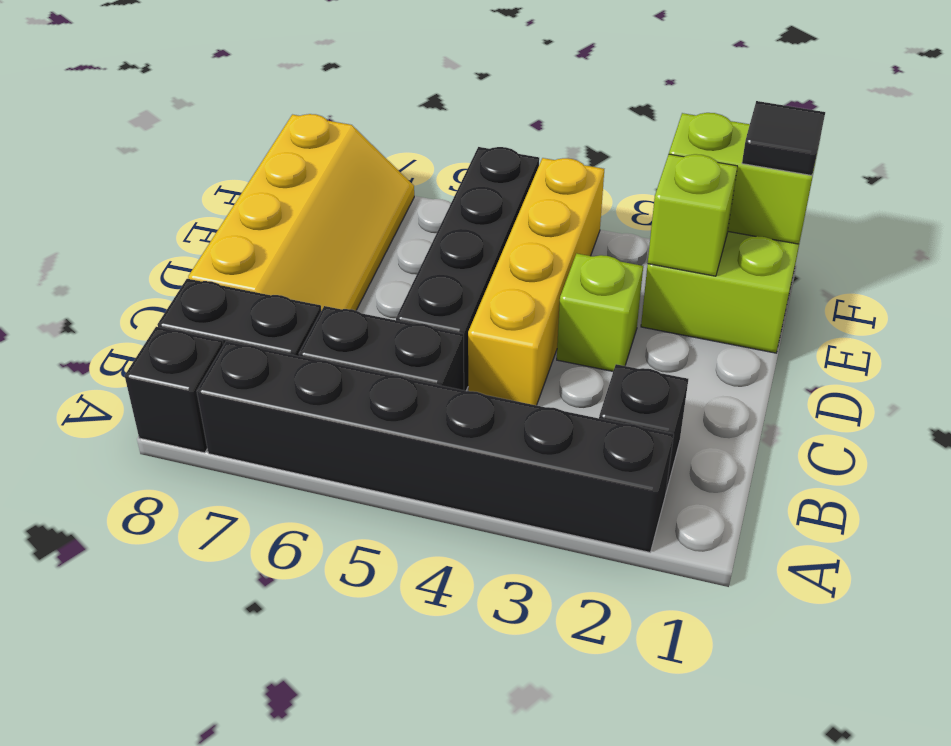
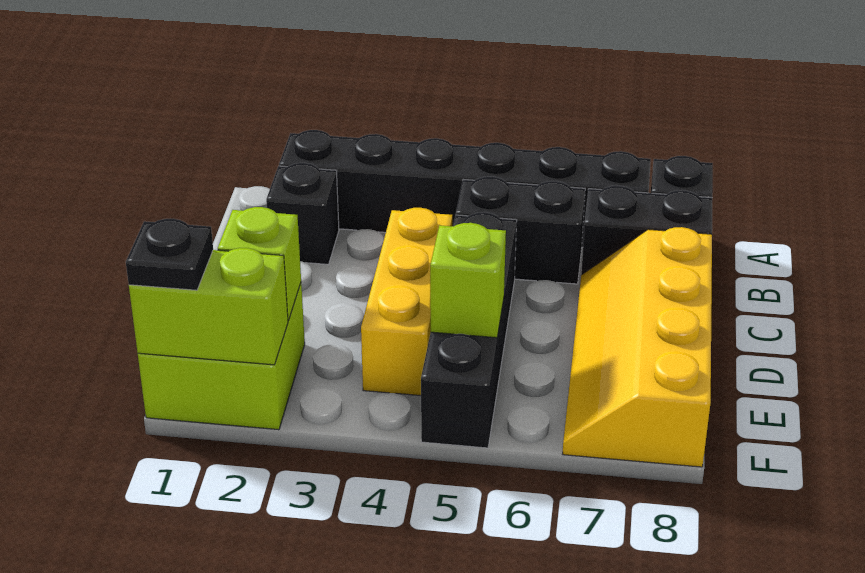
yellow brick C4:F4 level 1 -> yellow brick C4:E4 level 1
lime brick D3 level 1 -> lime brick E5 level 2
black tile F1 level 3 -> black plate F1 level 3

